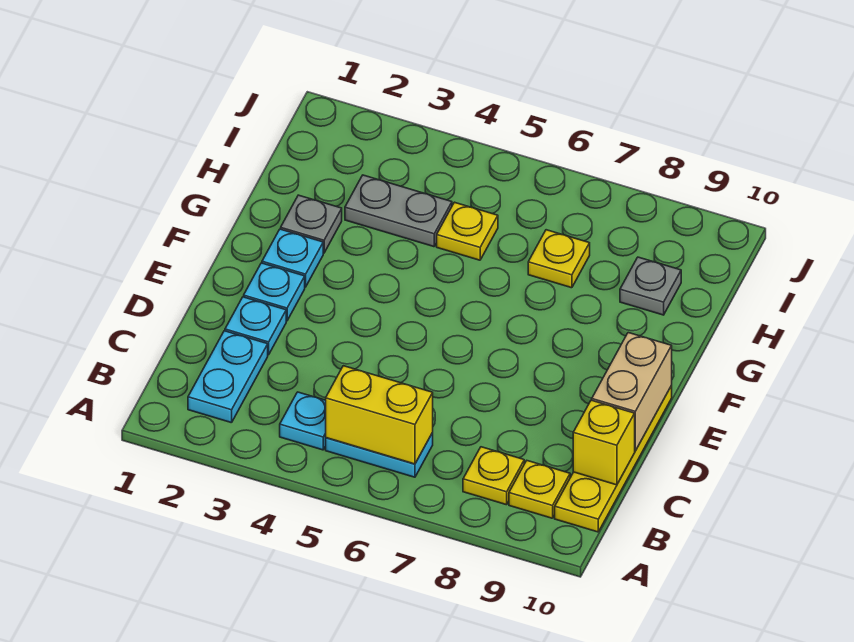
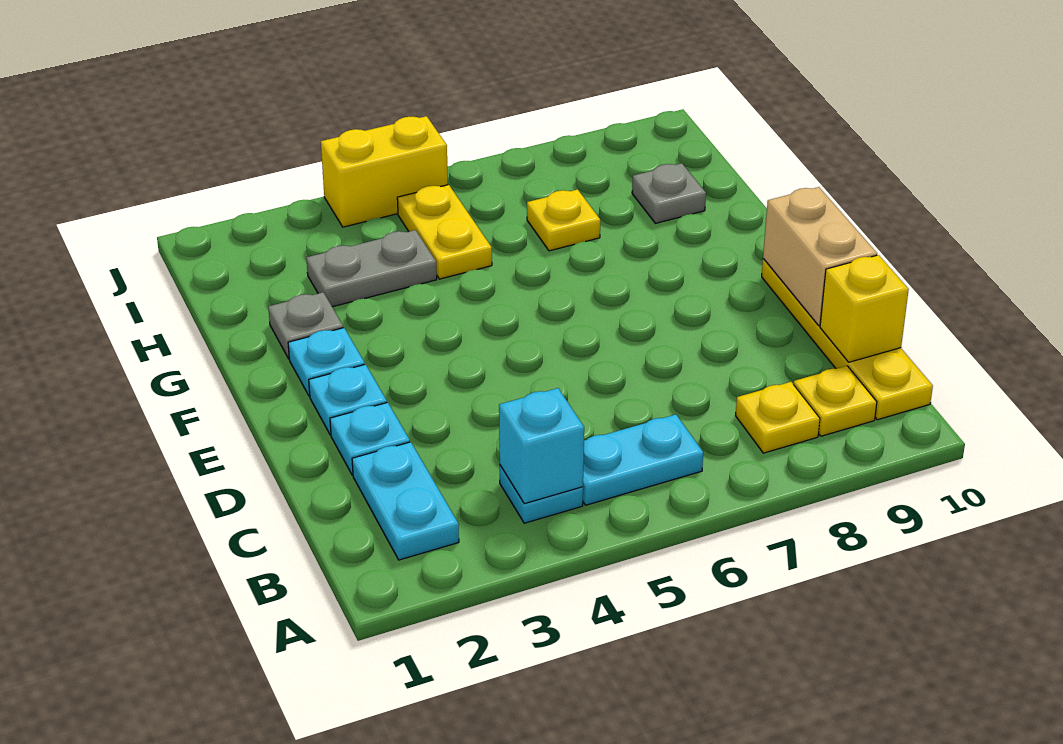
none -> cyan brick B4 level 2
yellow brick B5:B6 level 2 -> yellow brick J4:J5 level 1
yellow plate H5 level 1 -> yellow plate H5:I5 level 1

